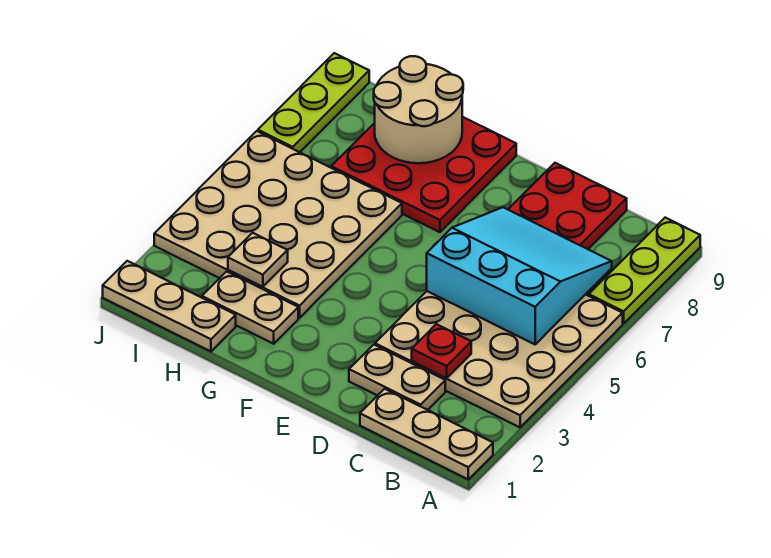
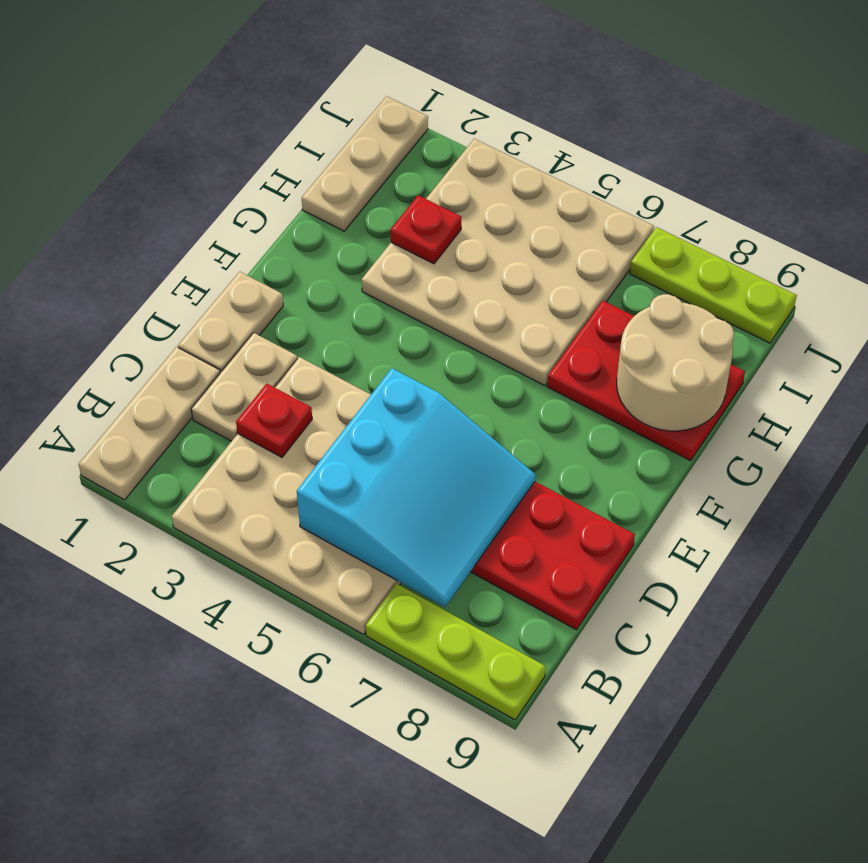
red plate F7:H9 level 1 -> red plate G7:H9 level 1
tan plate G2:H2 level 1 -> tan plate D1:E1 level 1
tan plate H3 level 2 -> red plate H3 level 2

